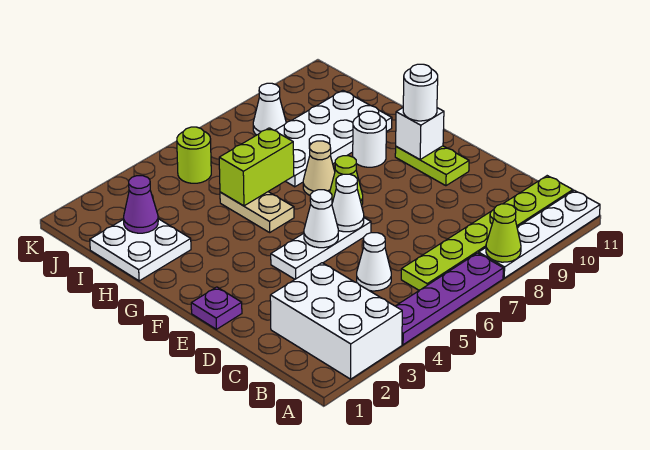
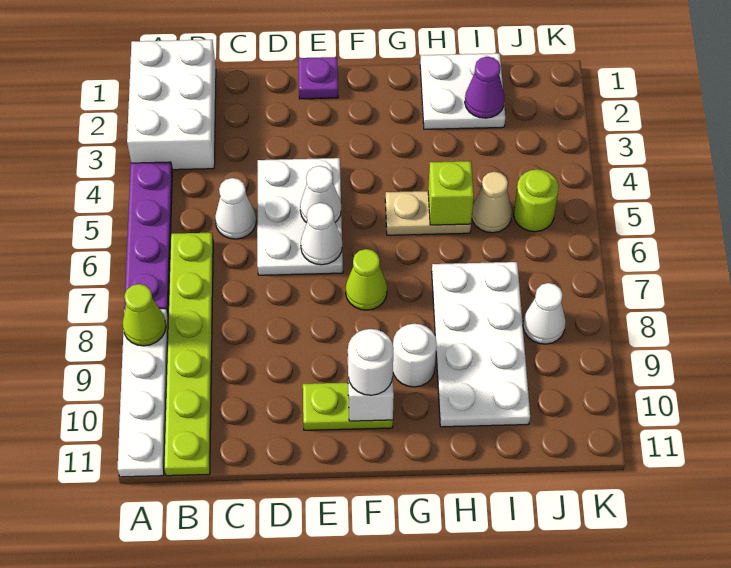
white brick A2:C3 level 1 -> white brick A1:B3 level 1
white plate E4:E6 level 1 -> white plate D4:E6 level 1
tan cone G7 level 1 -> tan cone I5 level 1
lime brick H5:H6 level 2 -> lime brick H5 level 2

